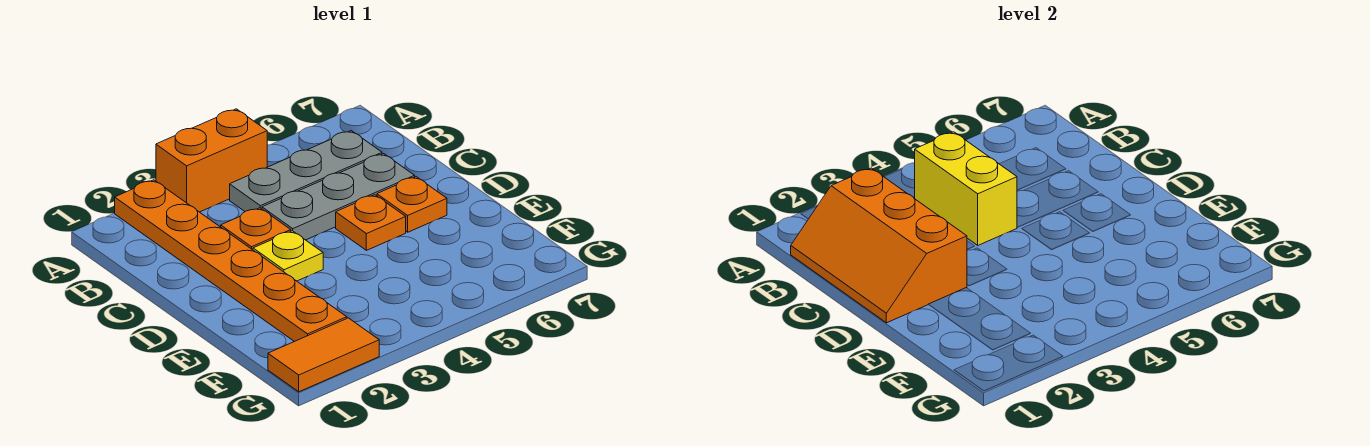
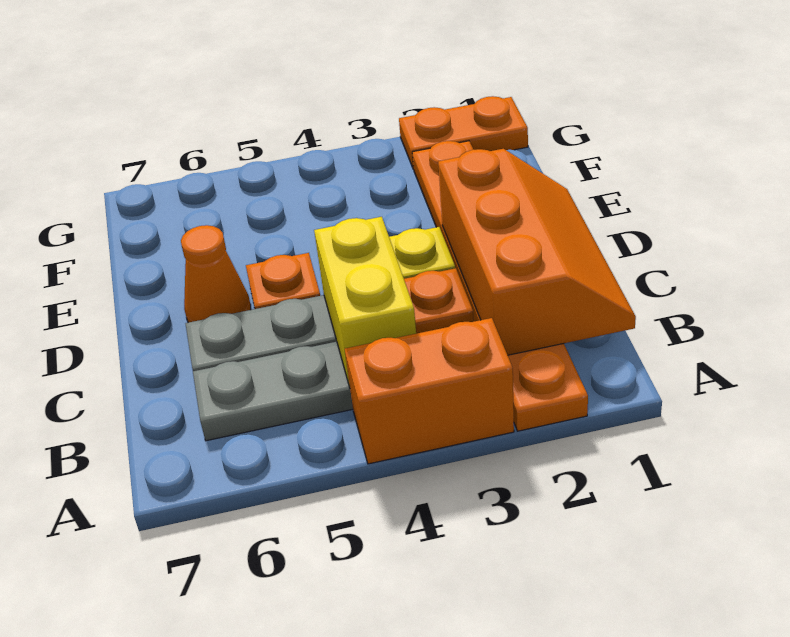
orange plate D6 level 1 -> orange cone D6 level 1
orange tile G1:G2 level 1 -> orange plate G1:G2 level 1

